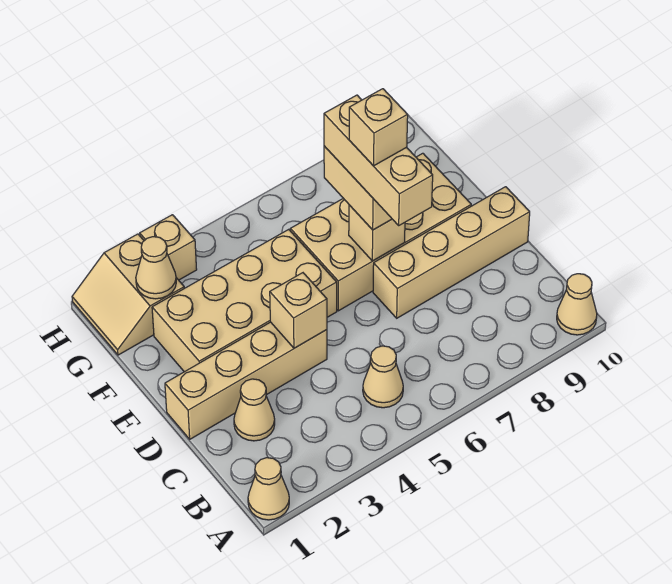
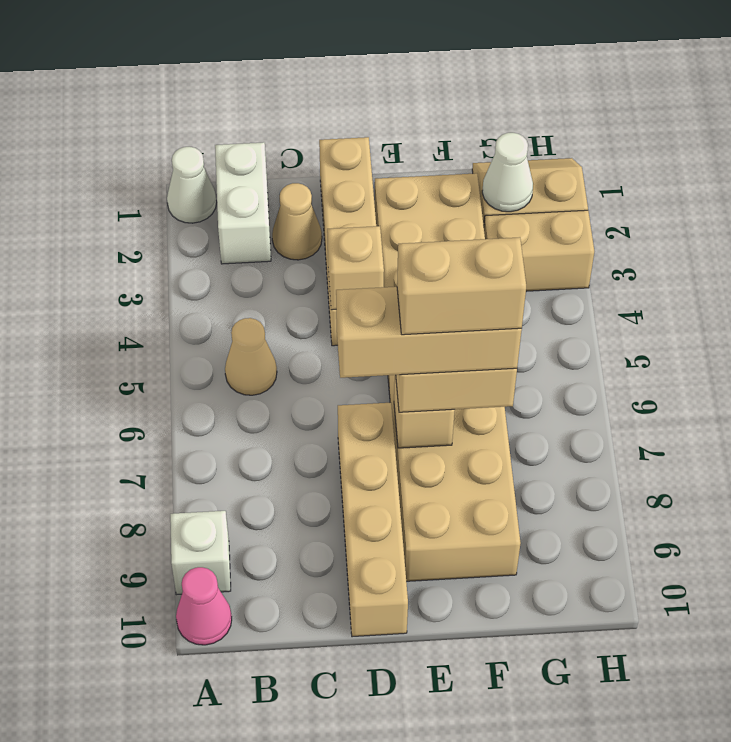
tan cone A1 level 1 -> white cone A1 level 1
none -> white brick A9 level 1
tan cone A10 level 1 -> pink cone A10 level 1
none -> white brick B1:B2 level 1
tan brick E7 level 5 -> tan brick E7:F7 level 5
tan cone G2 level 2 -> white cone G2 level 2
tan brick H3 level 1 -> tan brick G3:H3 level 1

